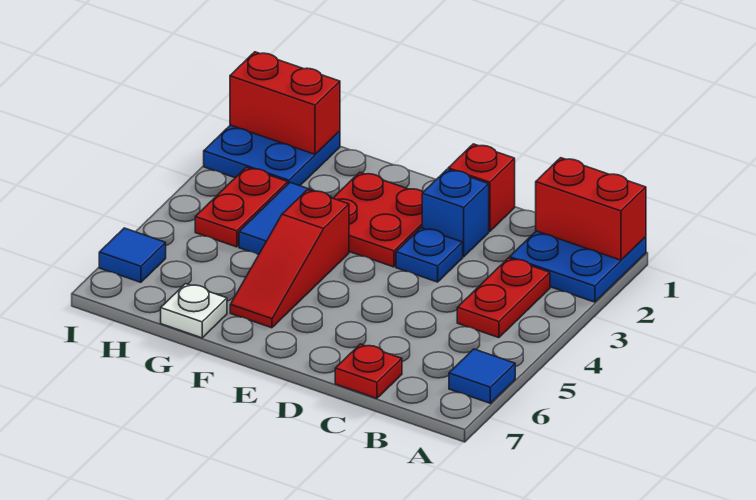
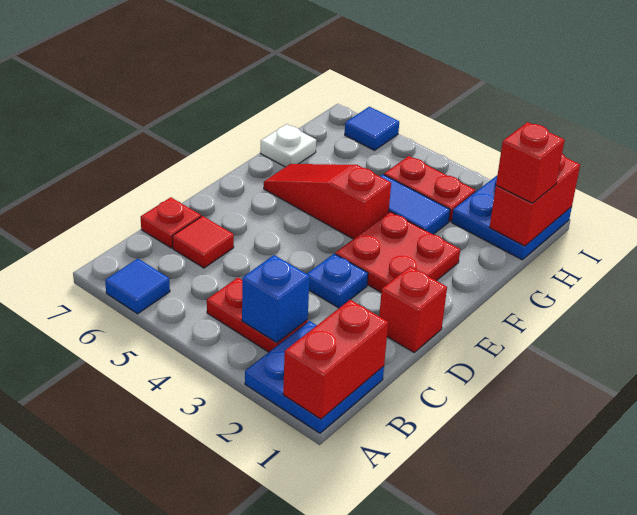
none -> red tile C6 level 1
blue brick D2 level 1 -> blue brick B3 level 2
none -> red brick H1 level 3

